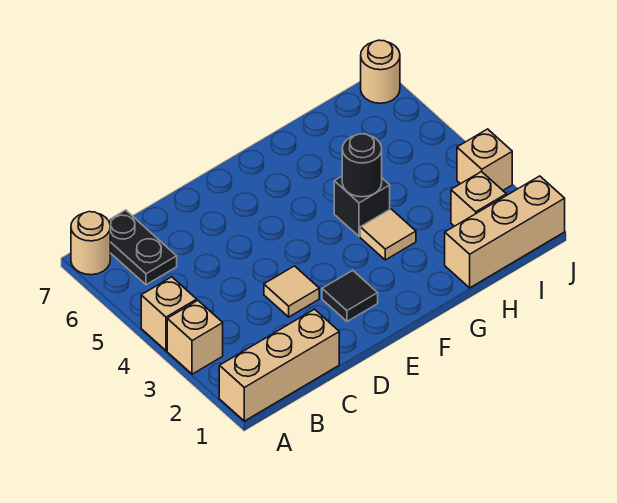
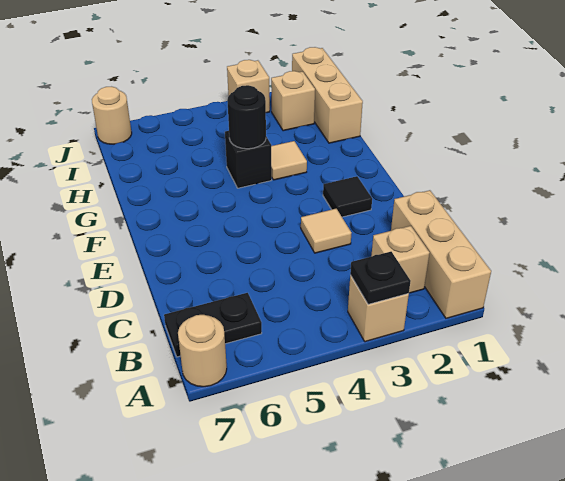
none -> black plate A3 level 2
tan brick A4 level 1 -> tan brick B2 level 1

